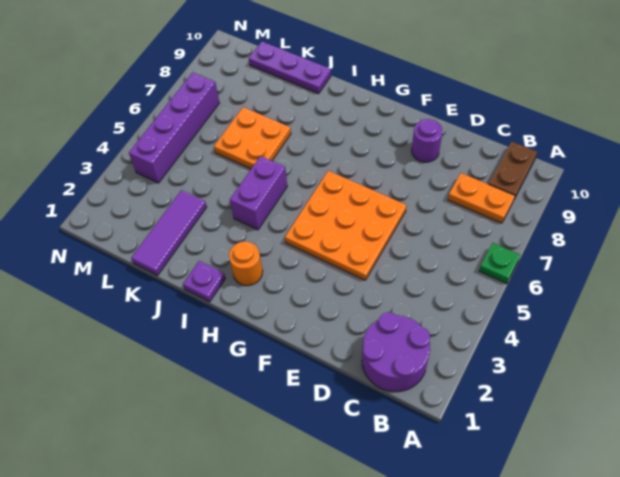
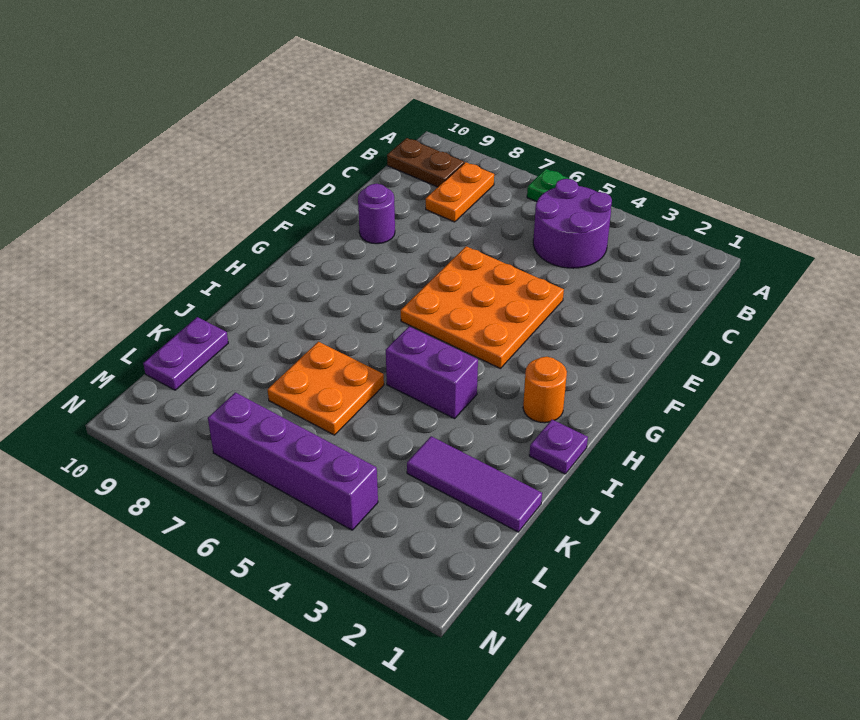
purple round brick B1:C2 level 1 -> purple round brick B4:C5 level 1
purple plate J10:L10 level 1 -> purple plate K10:L10 level 1

